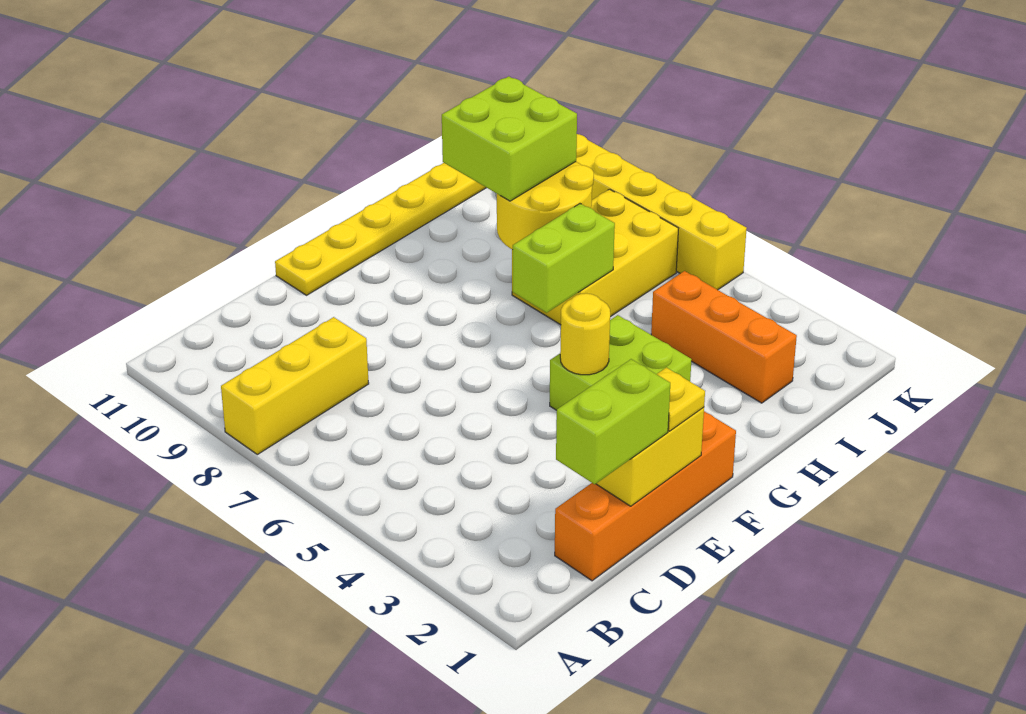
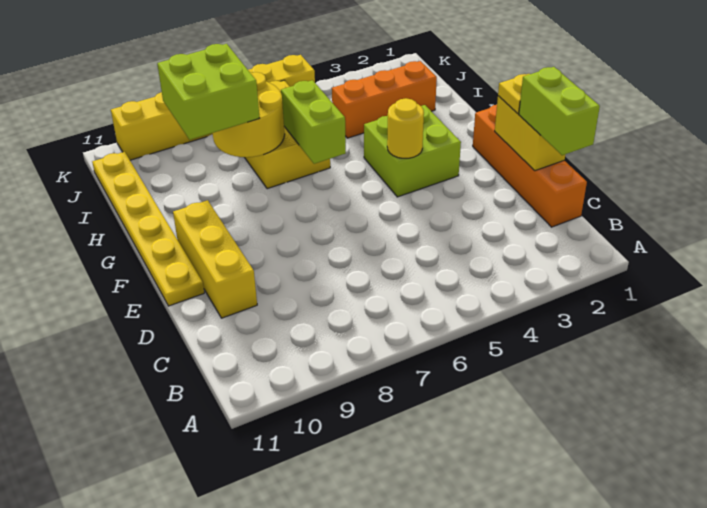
yellow brick A8:C8 level 1 -> yellow brick D10:F10 level 1

